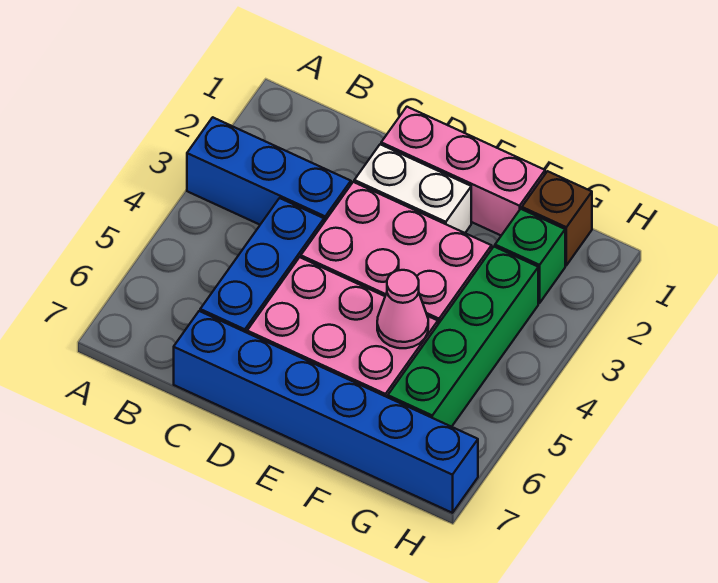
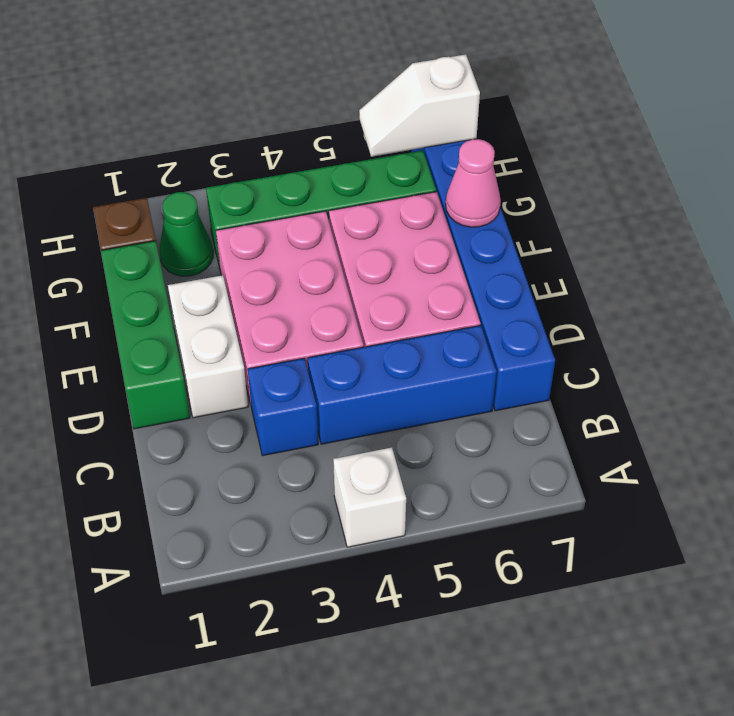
blue brick A3:C3 level 1 -> blue brick C3 level 1
none -> white brick A4 level 1
pink brick D1:F1 level 1 -> green brick D1:F1 level 1
pink cone F5 level 2 -> pink cone F7 level 2
green brick G2 level 1 -> green cone G2 level 1
none -> white slope H6:H7 level 2 top 7

